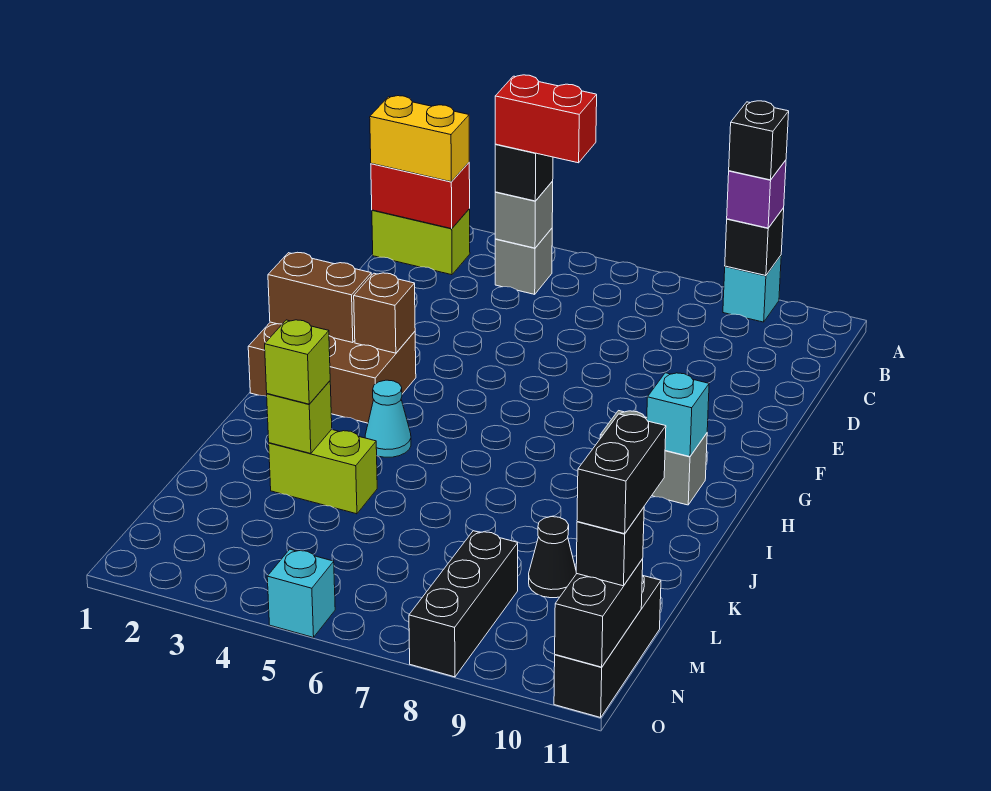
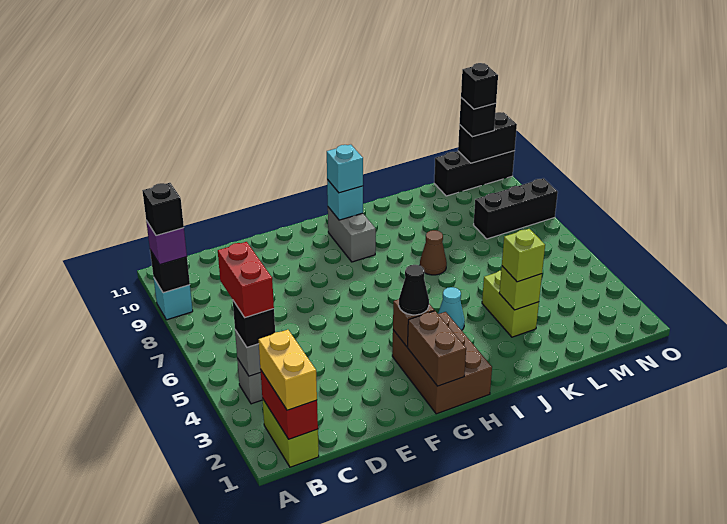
none -> brown cone J7 level 1
black cone L9 level 1 -> black cone G3 level 3
black brick M11:N11 level 4 -> black brick N11 level 4
cyan brick O5 level 1 -> cyan brick H10 level 3

